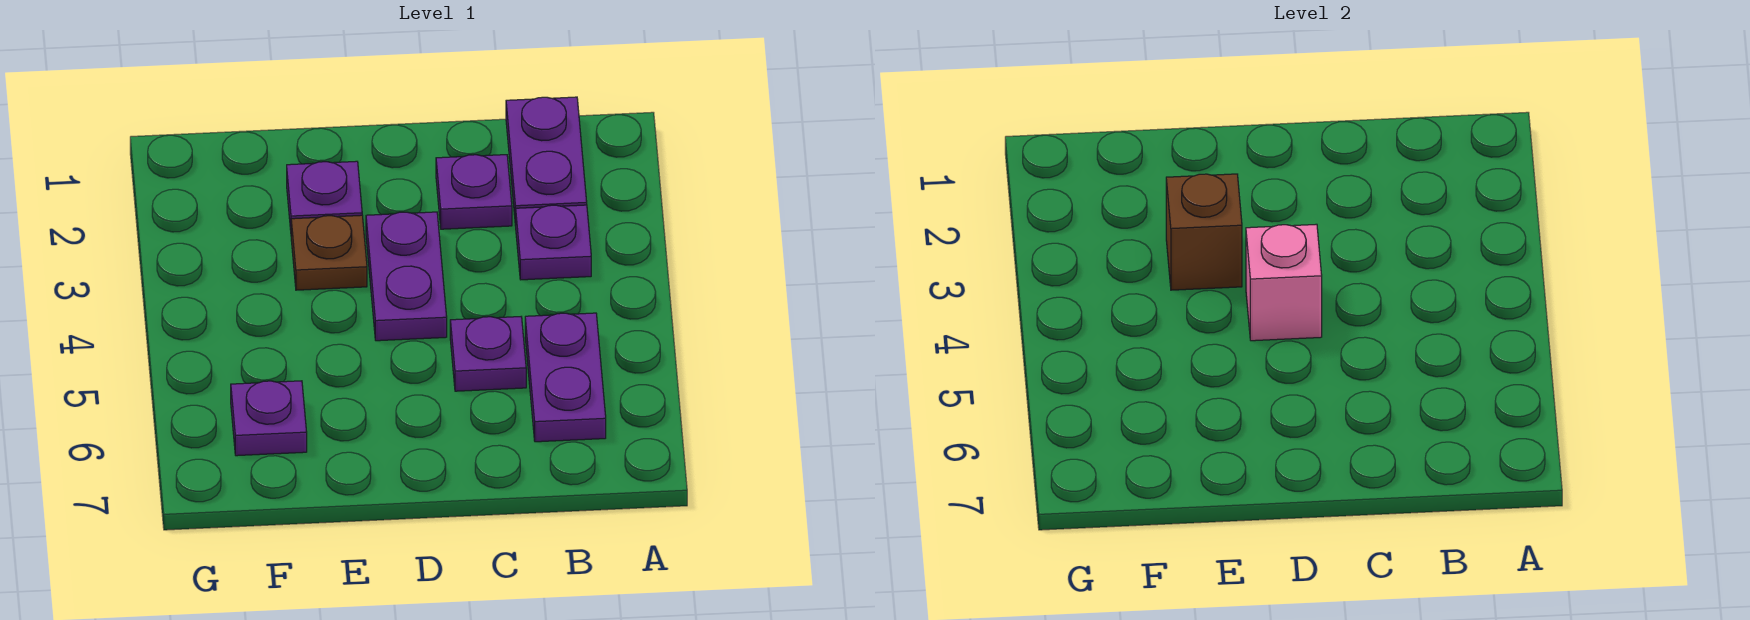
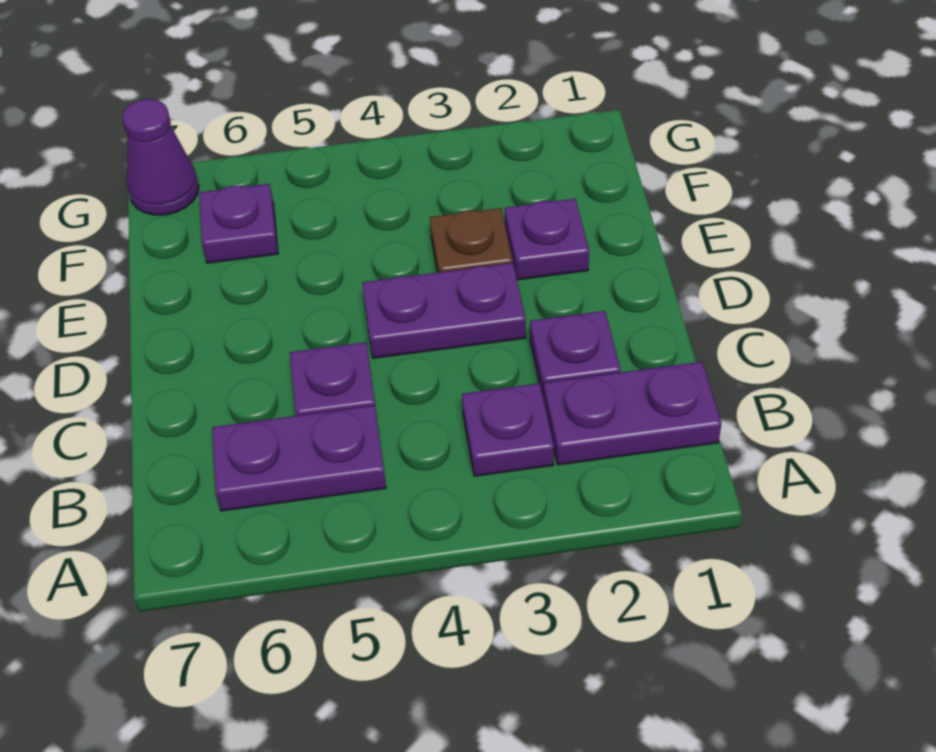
pink brick D4 level 2 -> none
brown brick E3 level 2 -> none
none -> purple cone G7 level 1

